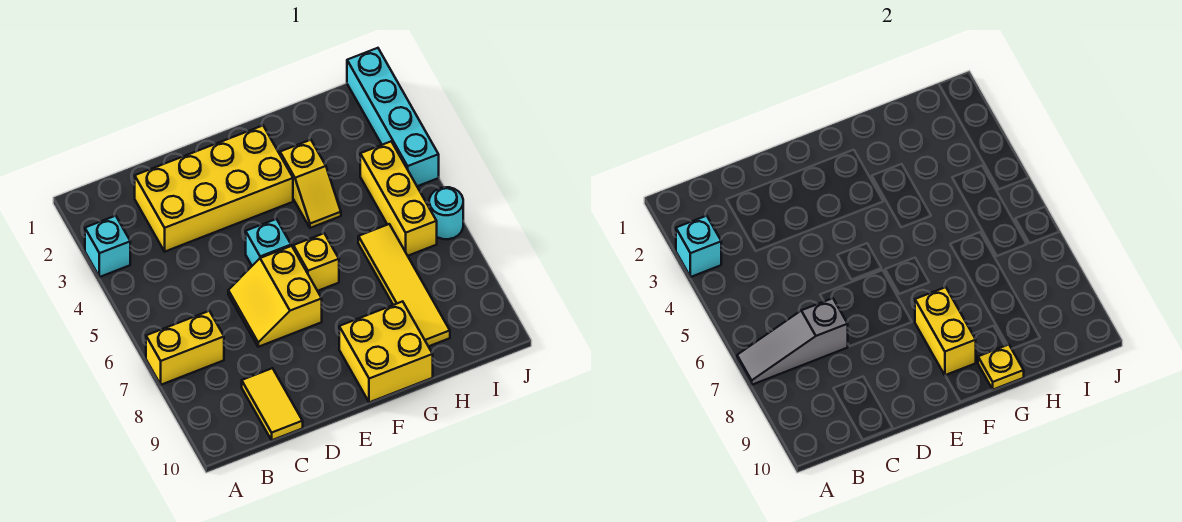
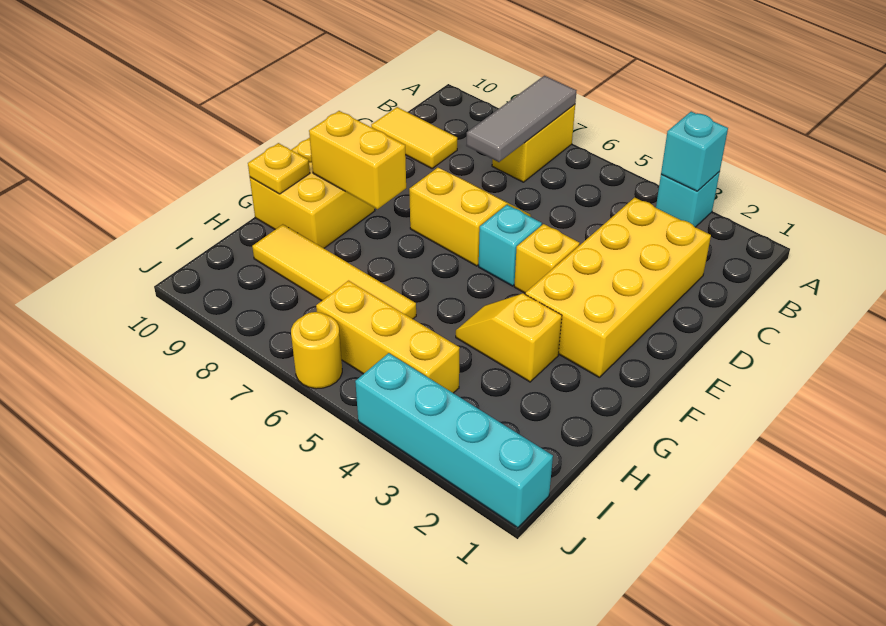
grey slope A7:C7 level 2 top C -> grey tile A7:C7 level 2
yellow brick F6 level 1 -> yellow brick E4 level 1
cyan round brick J6 level 1 -> yellow round brick J6 level 1

